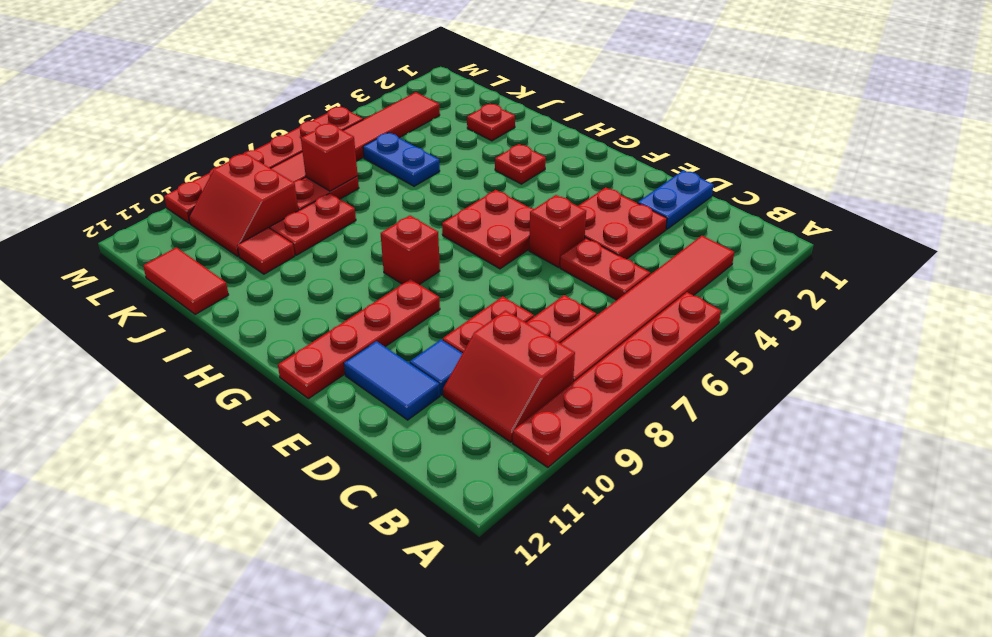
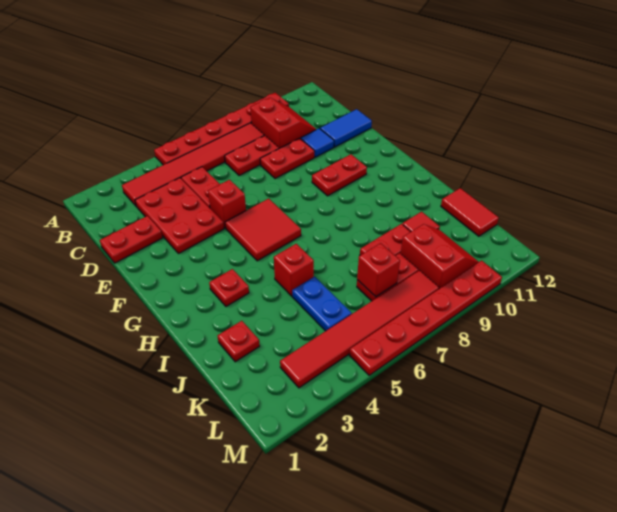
blue plate D1:D2 level 1 -> red plate D1:D2 level 1
red plate D3:E4 level 1 -> red plate C3:E4 level 1
blue tile D11:E11 level 1 -> blue tile D11:D12 level 1
red plate F5:G6 level 1 -> red tile F5:G6 level 1
red plate F9:F12 level 1 -> red plate F9:F10 level 1
red brick G8 level 1 -> red brick I5 level 1

